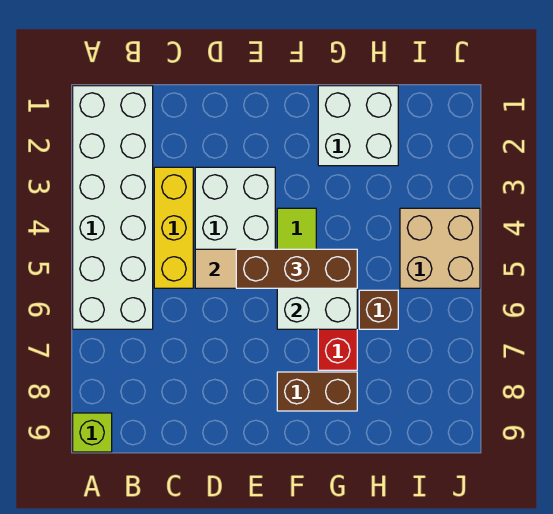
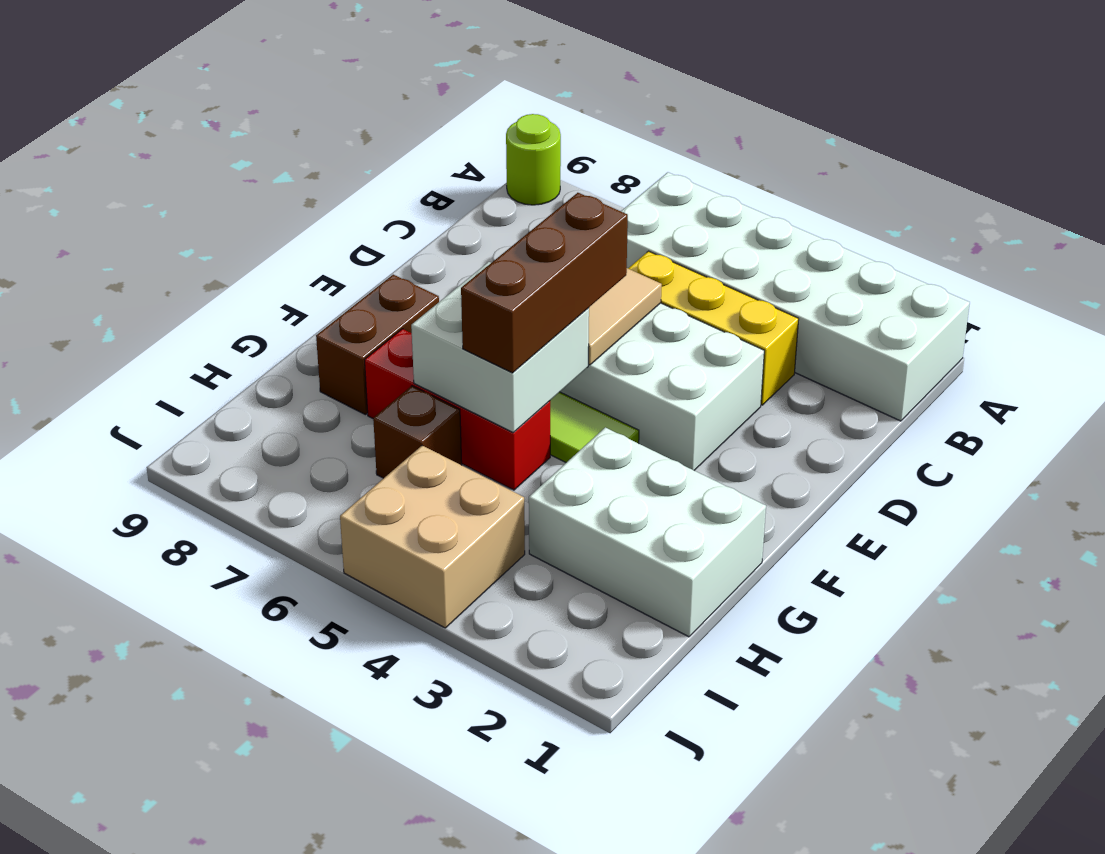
lime brick A9 level 1 -> lime round brick A9 level 1
white brick G1:H2 level 1 -> white brick G1:H3 level 1

